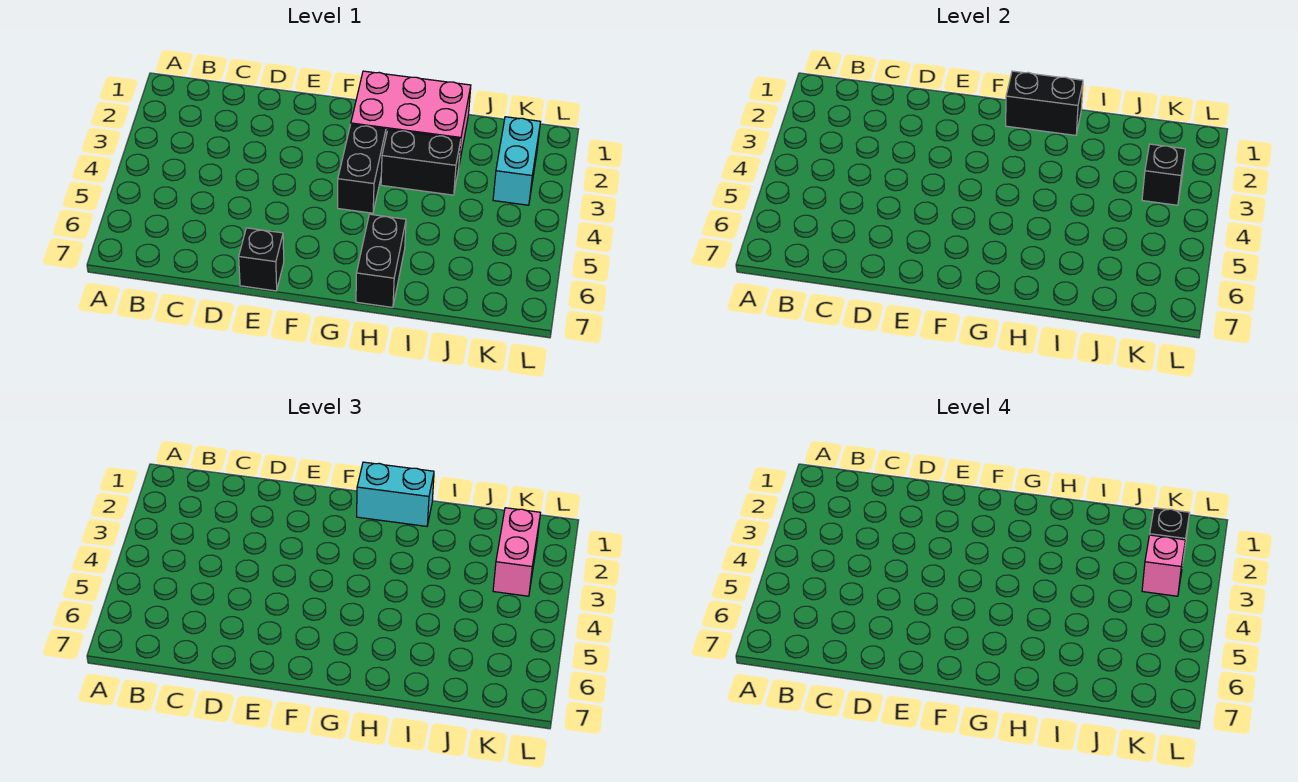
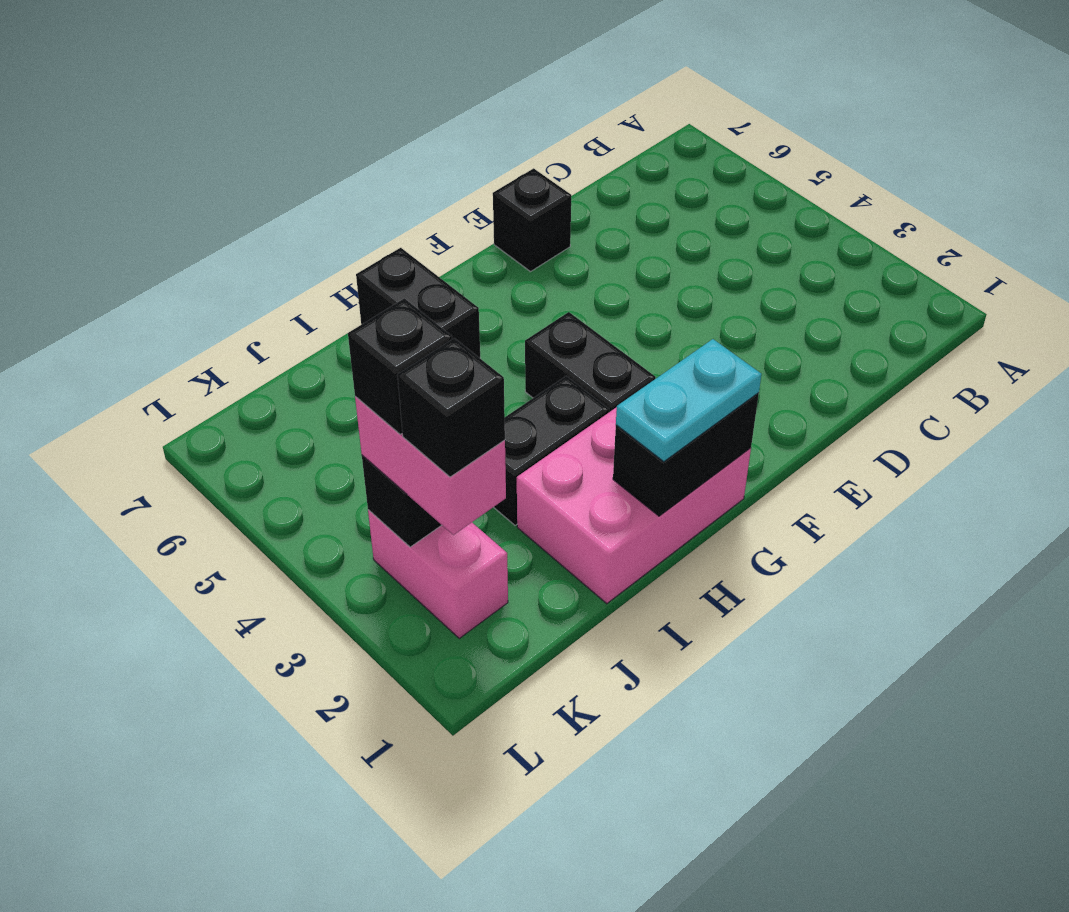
cyan brick G1:H1 level 3 -> cyan plate G1:H1 level 3
cyan brick K2:K3 level 1 -> pink brick K2:K3 level 1
pink brick K3 level 4 -> black brick K3 level 4

